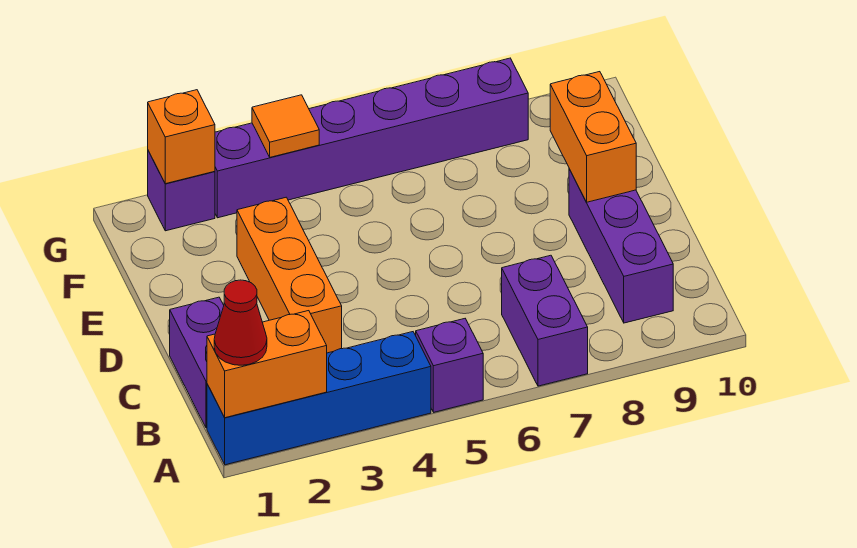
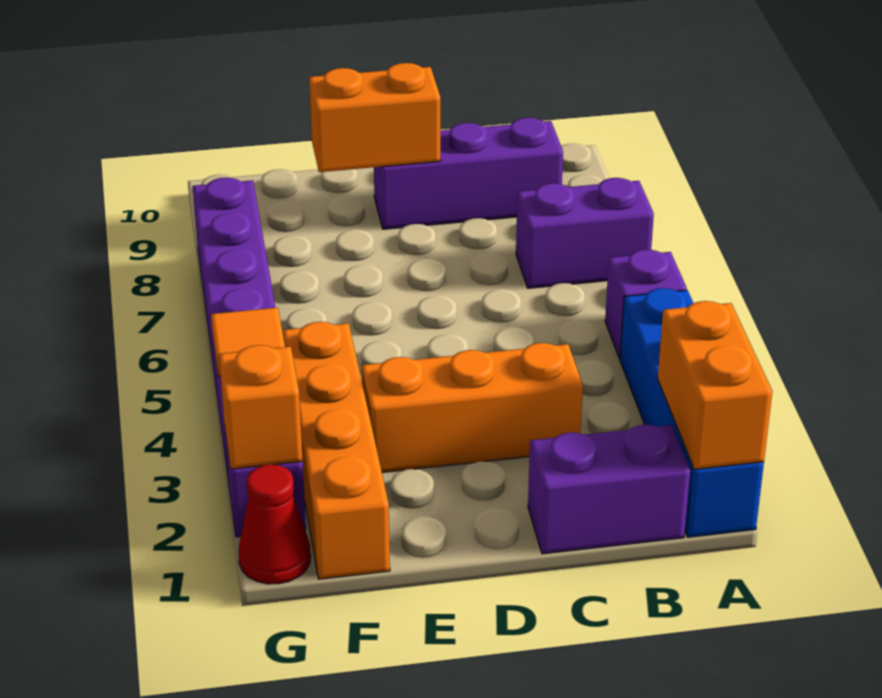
red cone A1 level 3 -> red cone G1 level 1
none -> orange brick F1:F4 level 1

